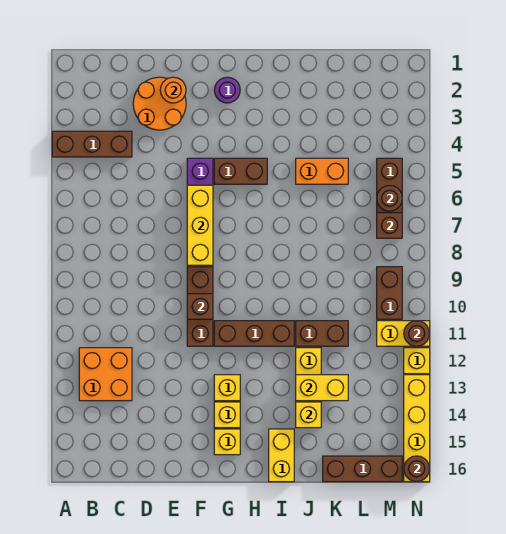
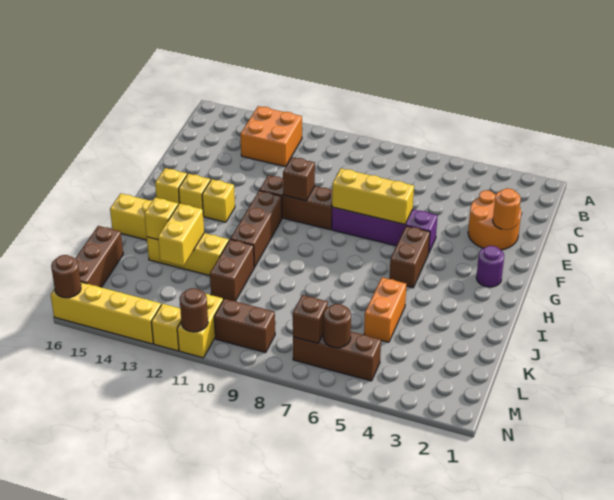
brown brick A4:C4 level 1 -> none

